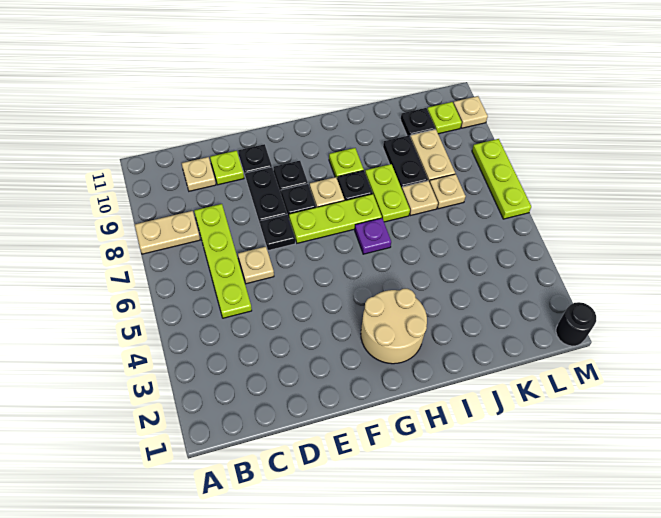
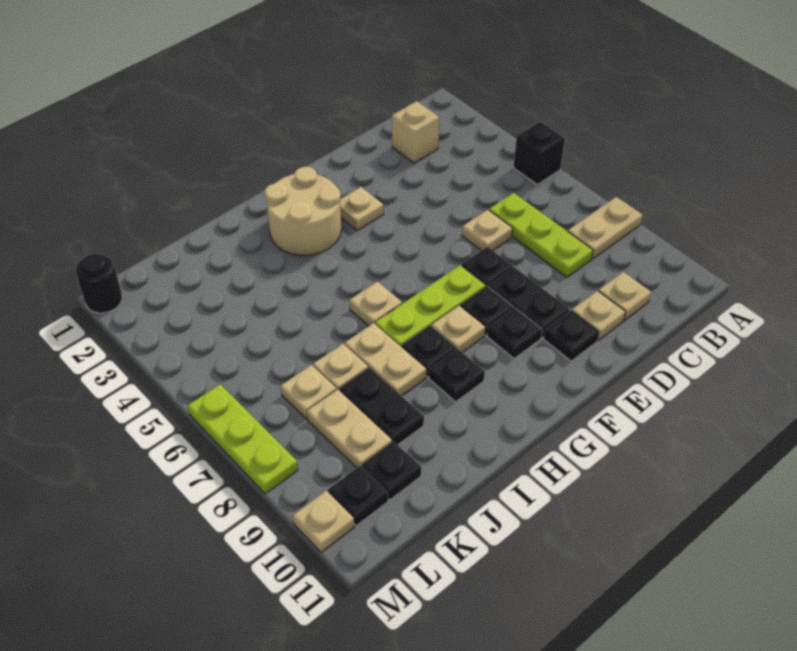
none -> black brick A5 level 1
none -> tan brick C2 level 1
lime plate C5:C8 level 1 -> lime plate C6:C8 level 1
lime plate D10 level 1 -> tan plate D10 level 1
none -> tan plate F3 level 1
purple plate H6 level 1 -> tan plate H6 level 1
lime plate H9 level 1 -> black plate H9 level 1
lime plate I7:I8 level 1 -> tan plate I7:I8 level 1
lime plate L10 level 1 -> black plate L10 level 1

